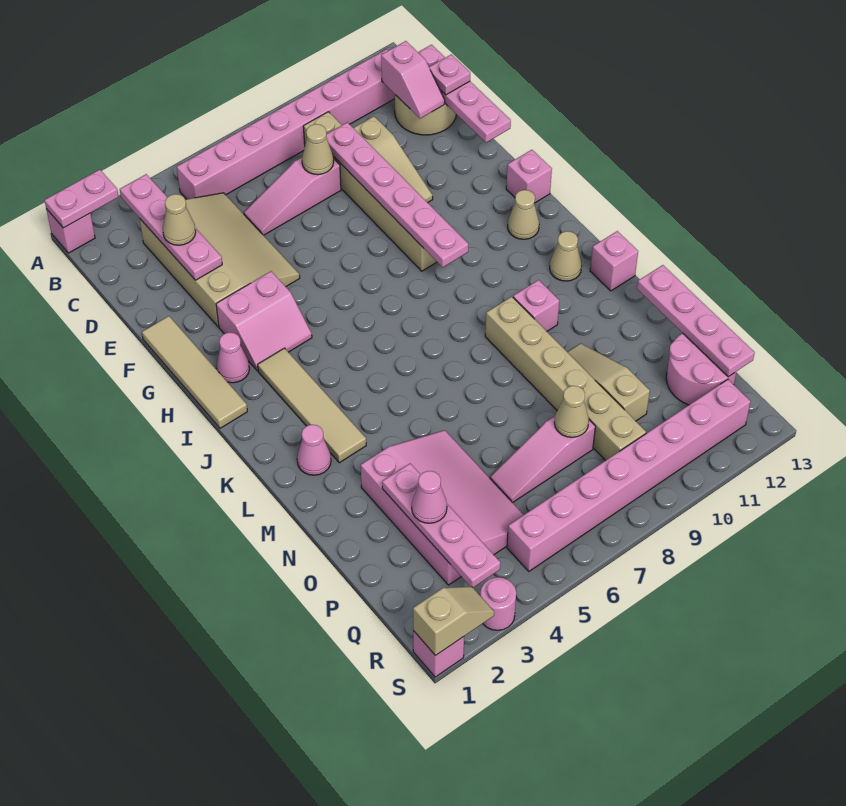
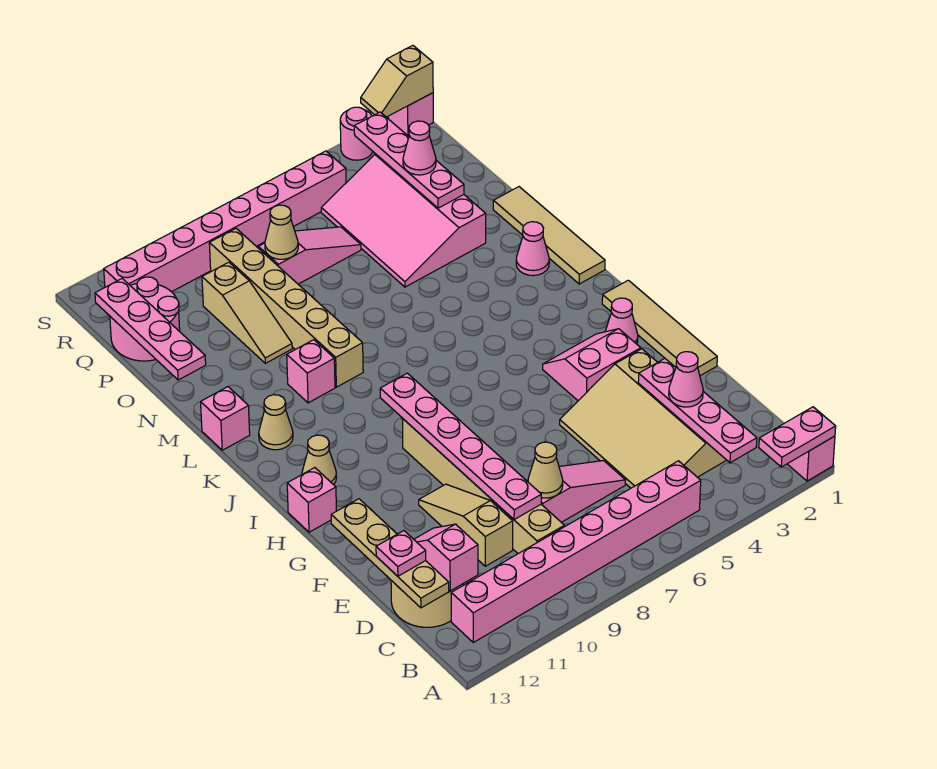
pink plate C13:F13 level 2 -> tan plate C13:F13 level 2
tan cone D3 level 3 -> pink cone D3 level 3
tan tile I3:L3 level 1 -> tan tile K1:N1 level 1

